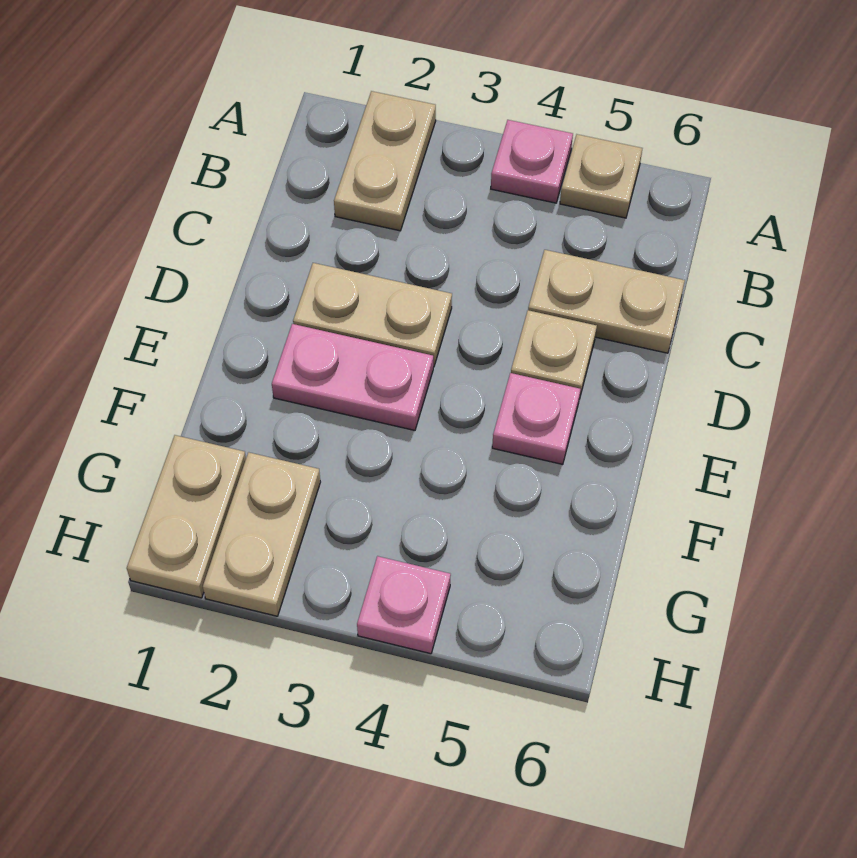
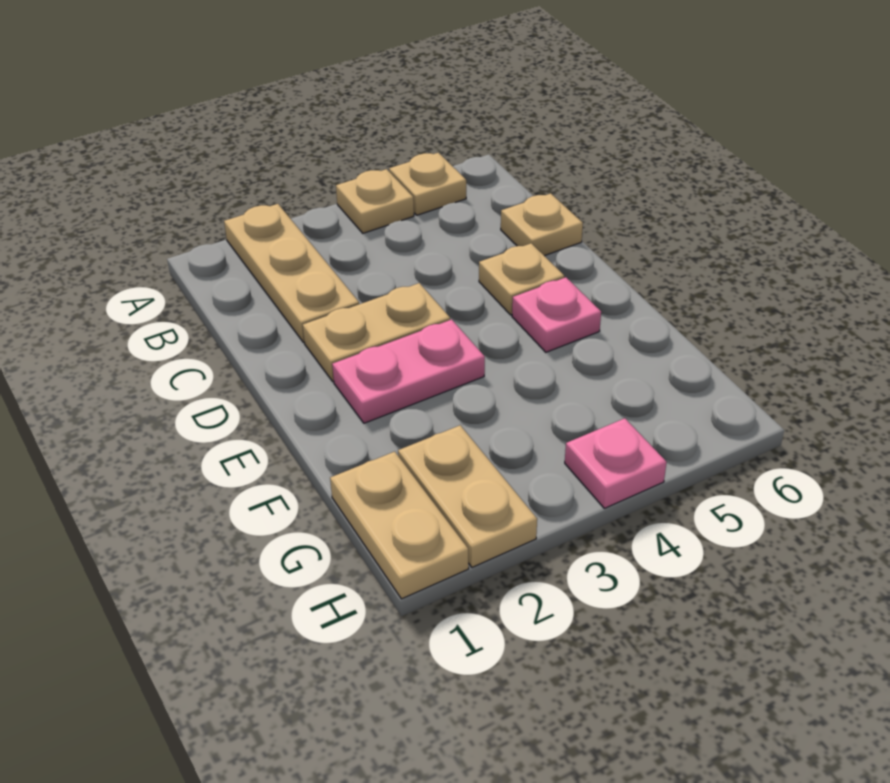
tan plate A2:B2 level 1 -> tan plate A2:C2 level 1
pink plate A4 level 1 -> tan plate A4 level 1
tan plate C5:C6 level 1 -> tan plate C6 level 1

